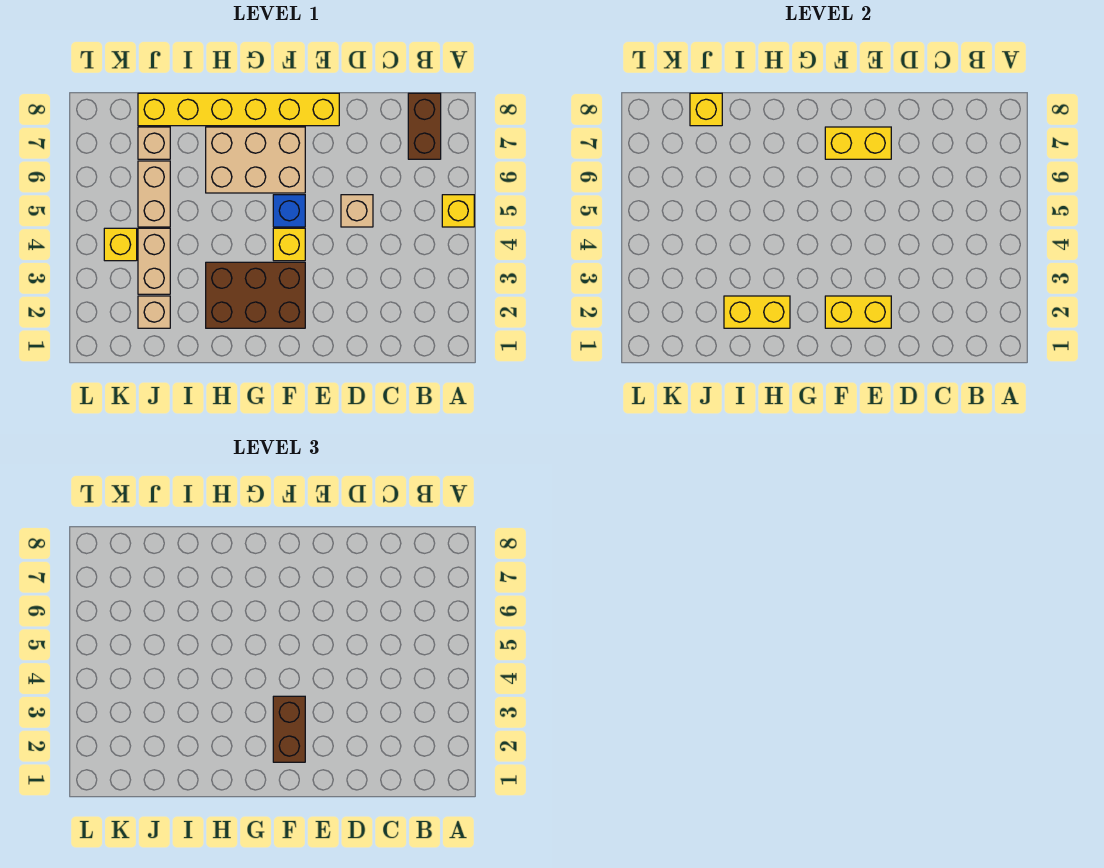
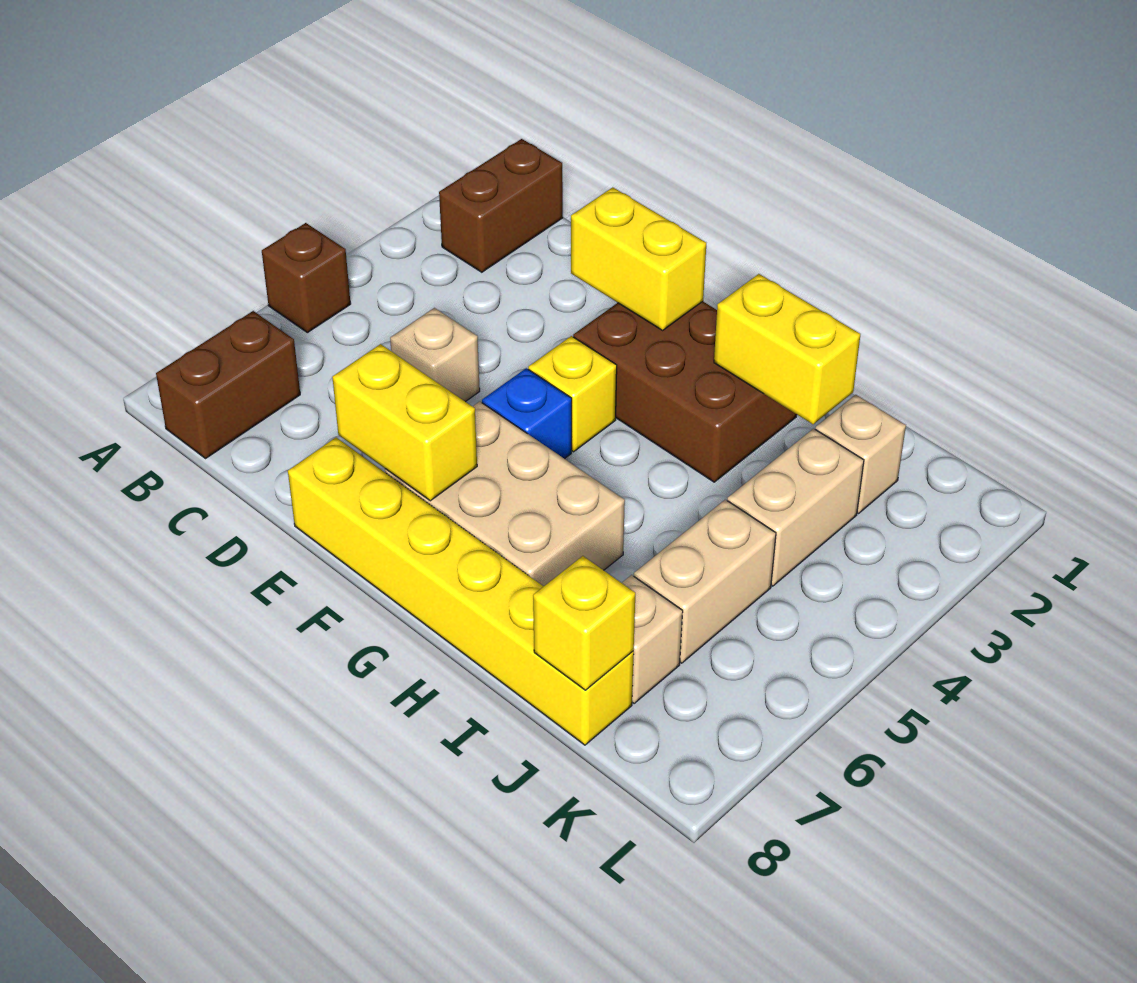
yellow brick A5 level 1 -> brown brick A5 level 1
brown brick F2:F3 level 3 -> brown brick B1:B2 level 1
yellow brick K4 level 1 -> none

